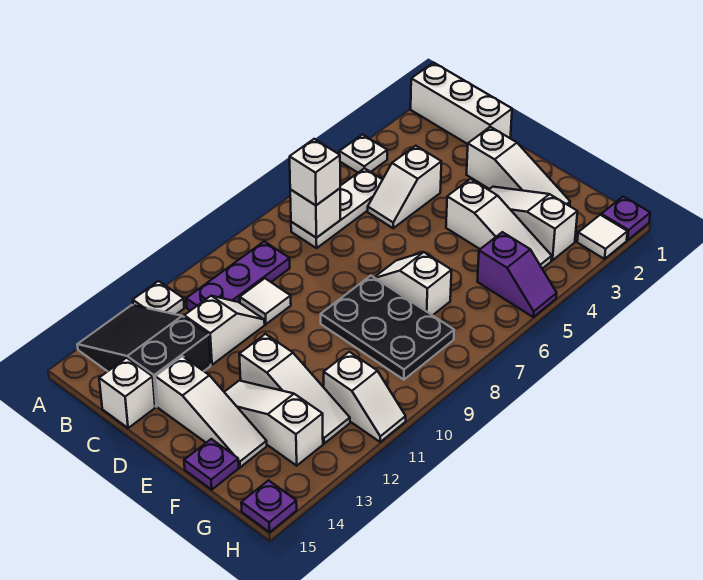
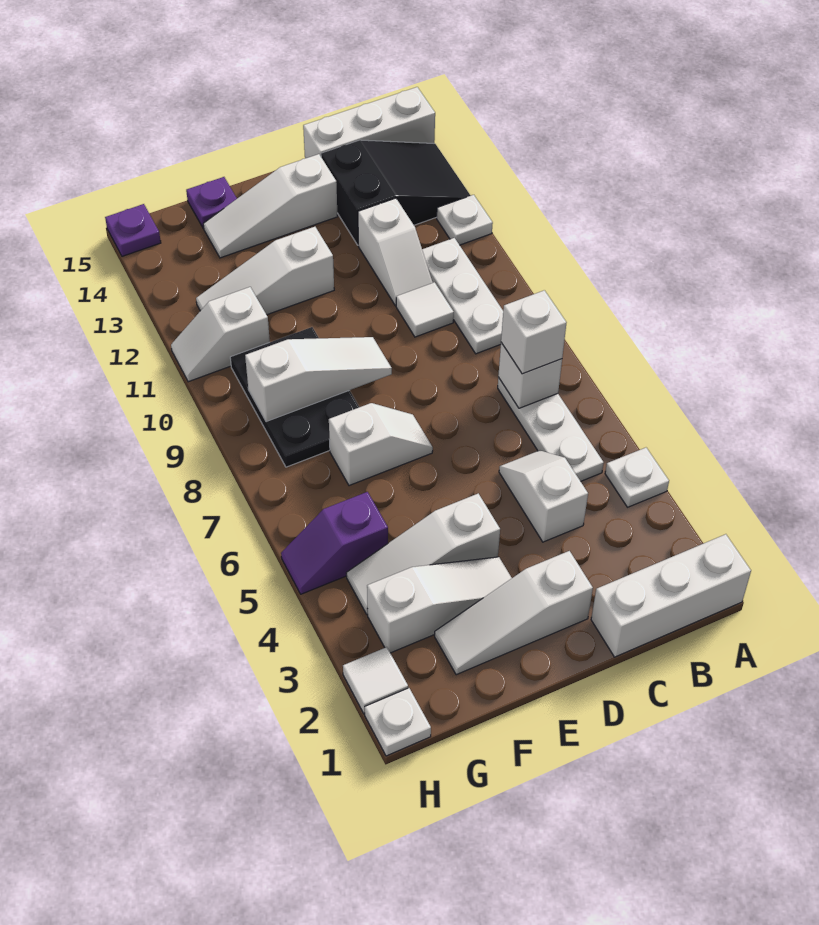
purple plate B9:B11 level 1 -> white plate B9:B11 level 1
white brick C15 level 1 -> white brick A15:C15 level 1
black plate E8:G9 level 1 -> black plate F8:G10 level 1
white slope E13:G13 level 1 top G -> white slope E9:G9 level 2 top G
purple plate H1 level 1 -> white plate H1 level 1

